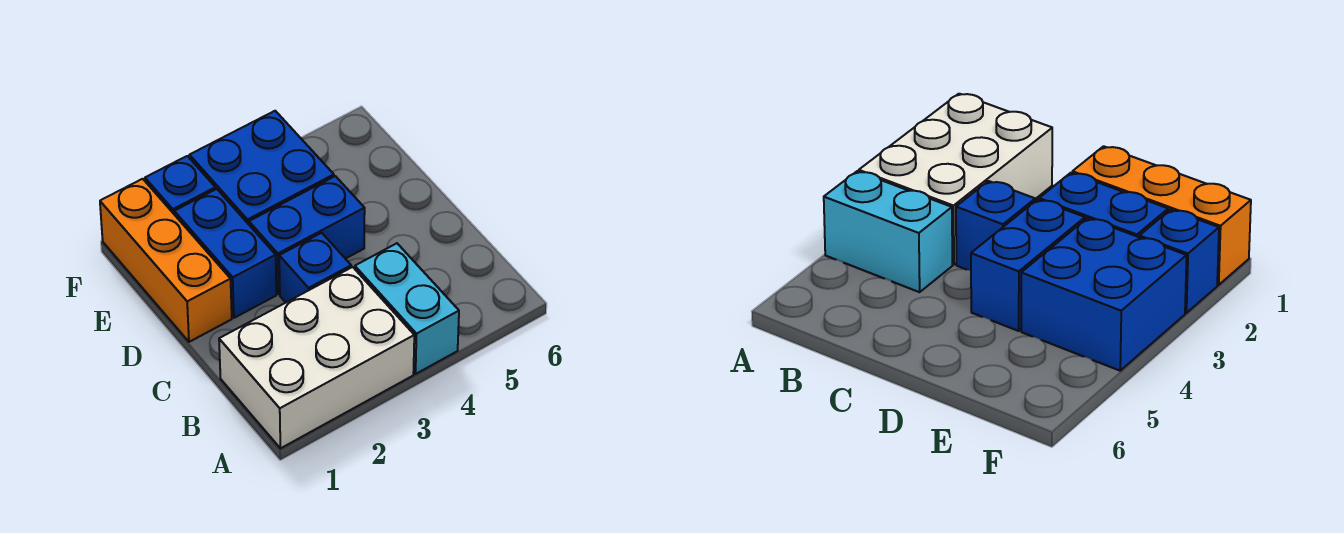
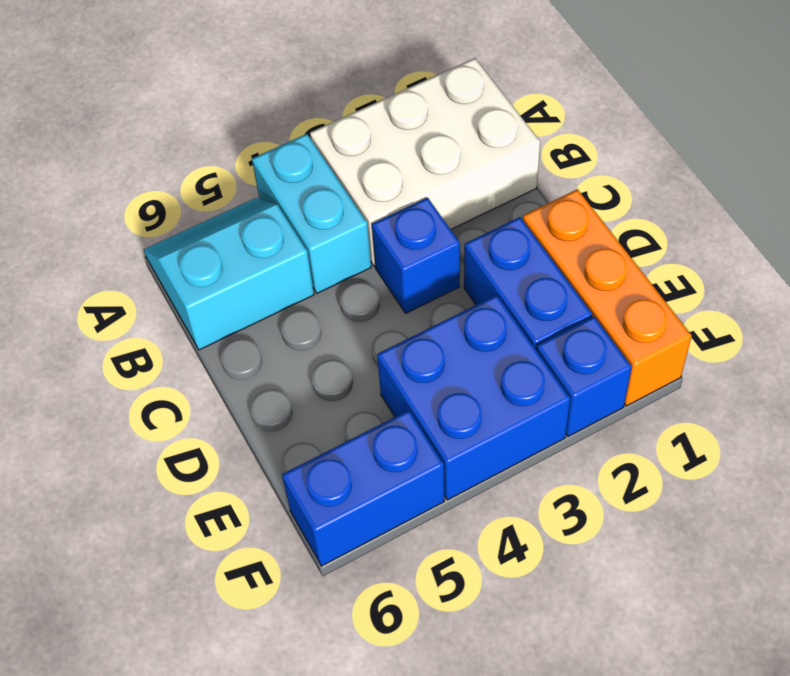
none -> cyan slope A5:B6 level 1 top B
blue brick D3:D4 level 1 -> blue brick F5:F6 level 1

